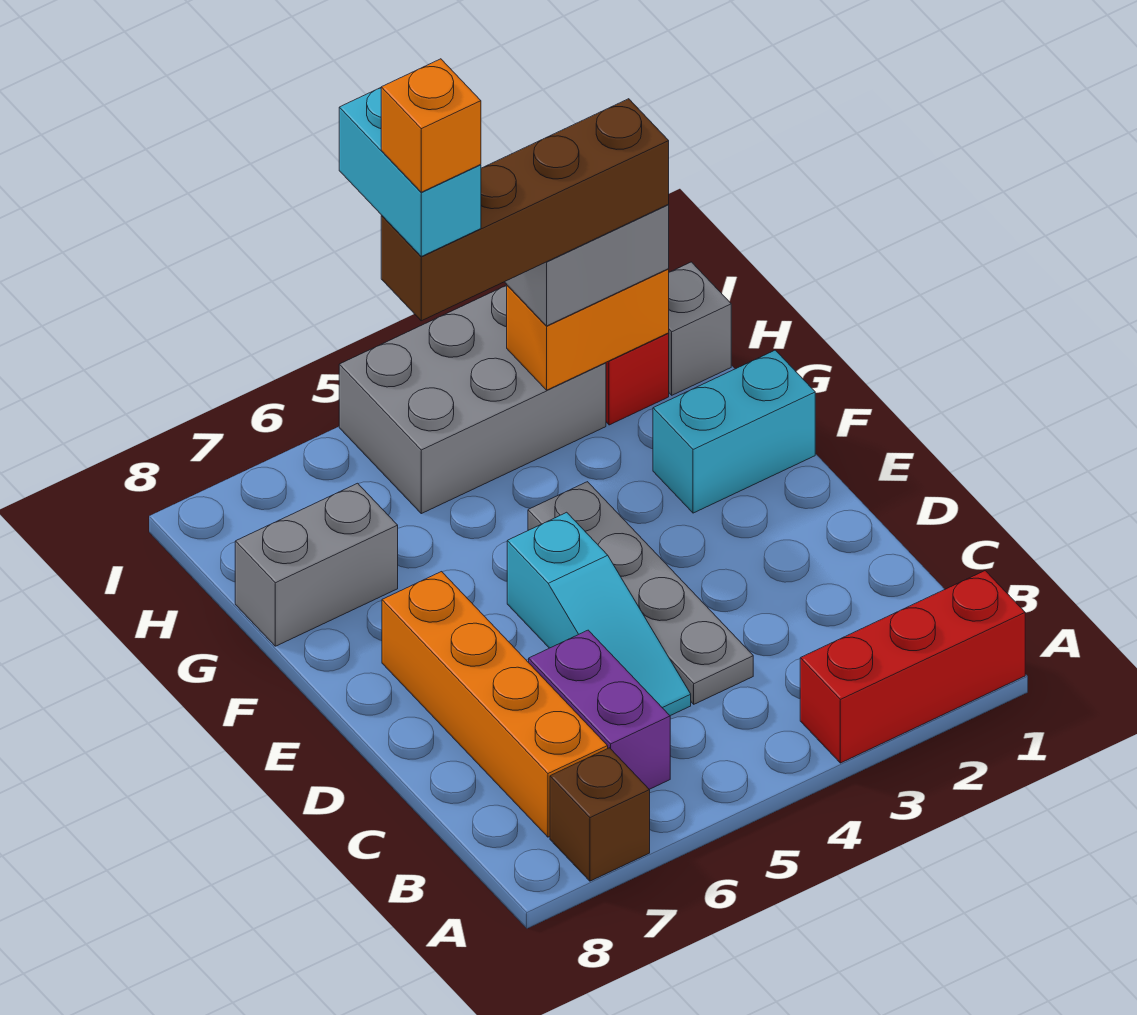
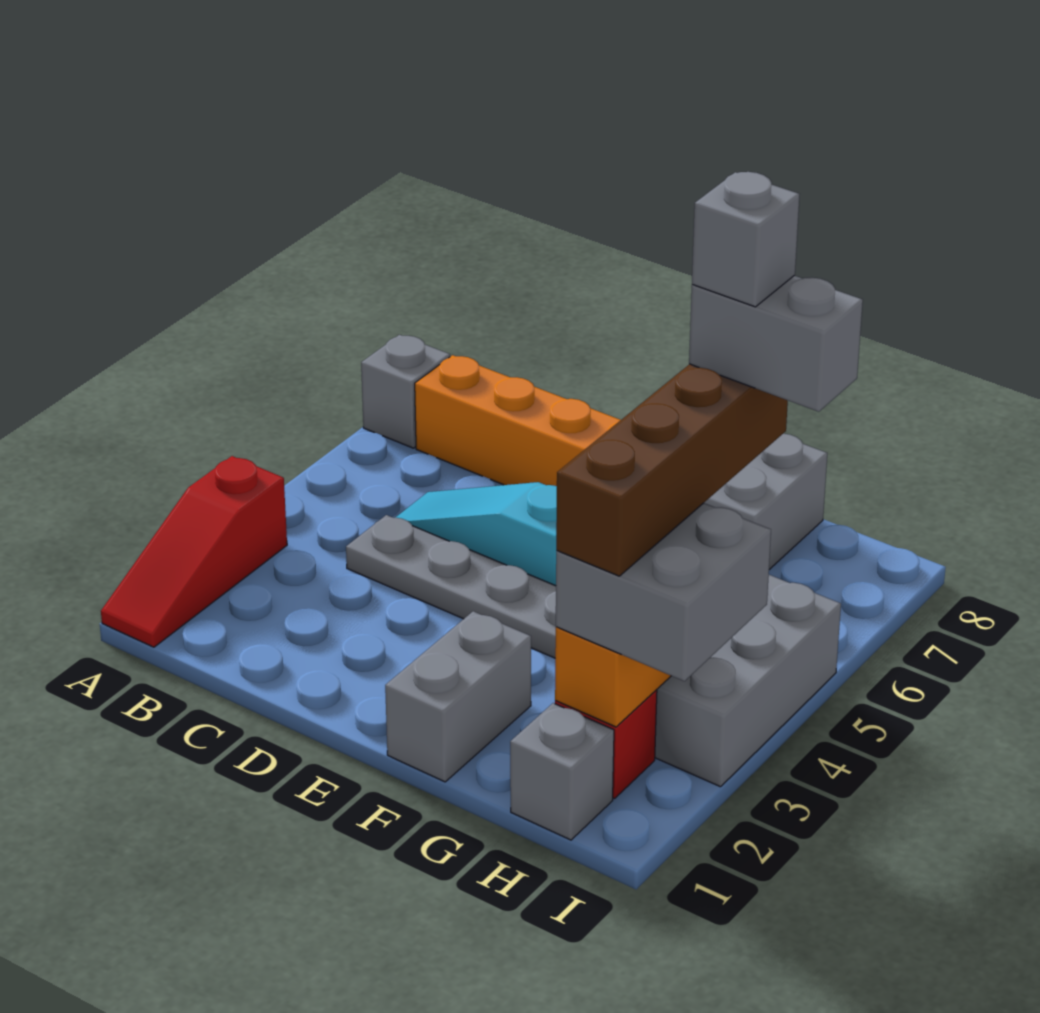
red brick A1:A3 level 1 -> red slope A1:A3 level 1 top 3
brown brick A7 level 1 -> grey brick A7 level 1
purple brick B6:C6 level 1 -> none
cyan brick F1:F2 level 1 -> grey brick F1:F2 level 1
cyan brick H5:I5 level 5 -> grey brick H5:I5 level 5
orange brick H5 level 6 -> grey brick H5 level 6

